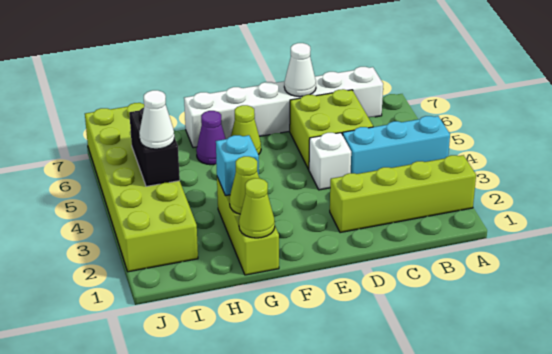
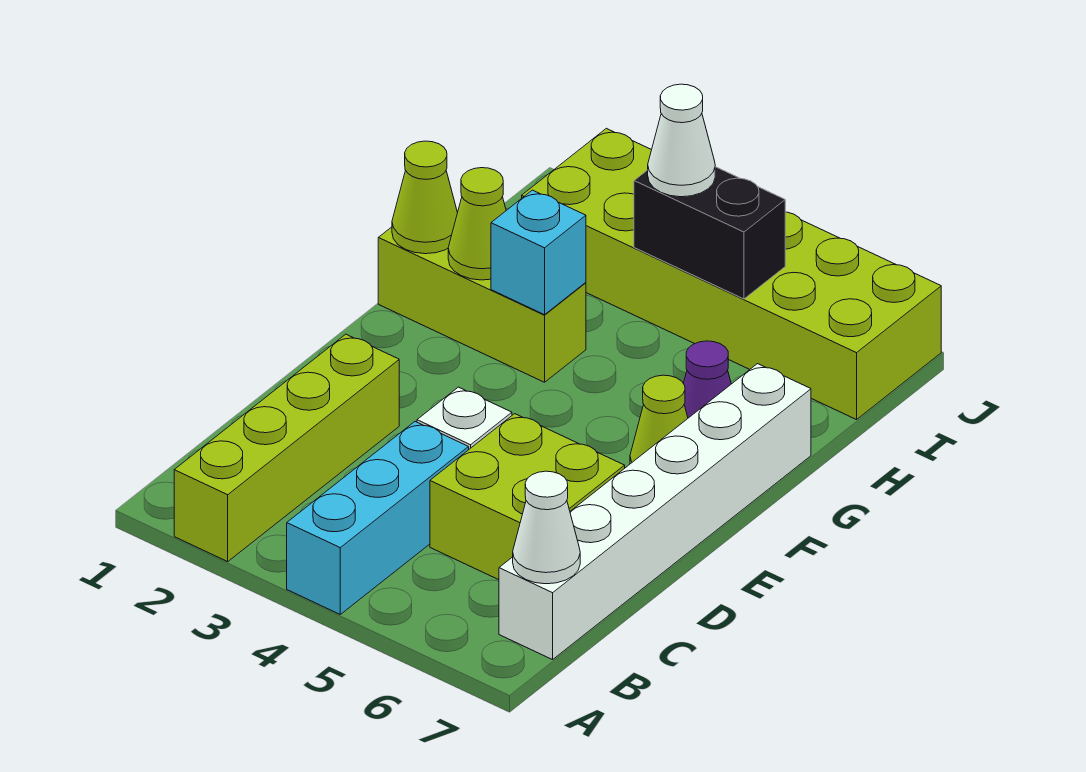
white cone D7 level 2 -> white cone B7 level 2

